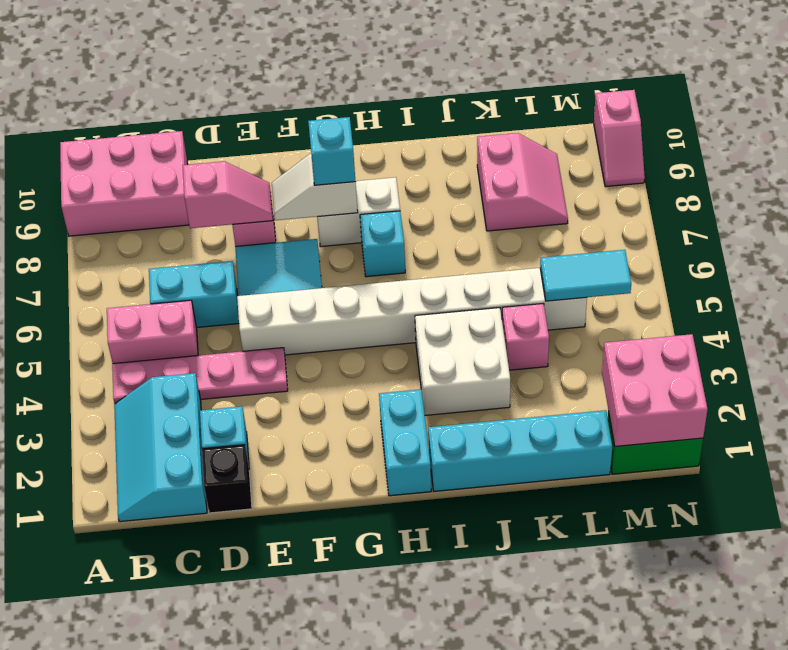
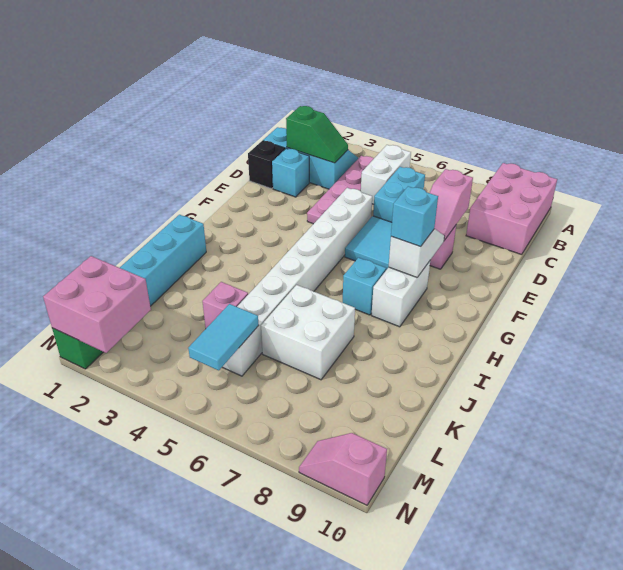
pink brick B5:C5 level 1 -> white brick B5:C5 level 1
none -> green slope C2:C3 level 2 top 2
cyan brick H1:H2 level 1 -> none
white brick I3:J4 level 1 -> white brick J6:K7 level 1
pink slope K8:L9 level 1 top K -> none

